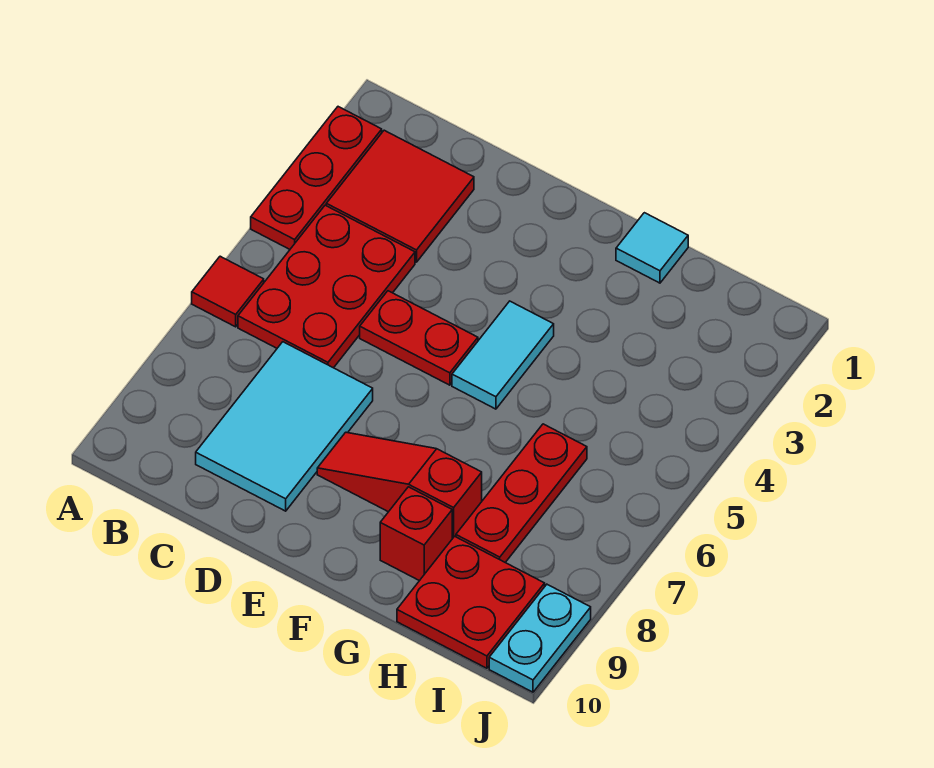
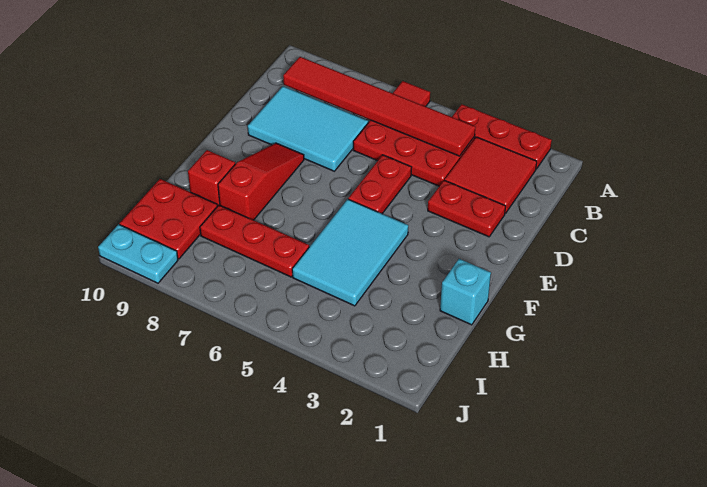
none -> red tile B4:B9 level 2
none -> red plate D2:D3 level 1
cyan tile F4:F5 level 1 -> cyan tile F4:H5 level 1
cyan tile G1 level 1 -> cyan brick G1 level 1

